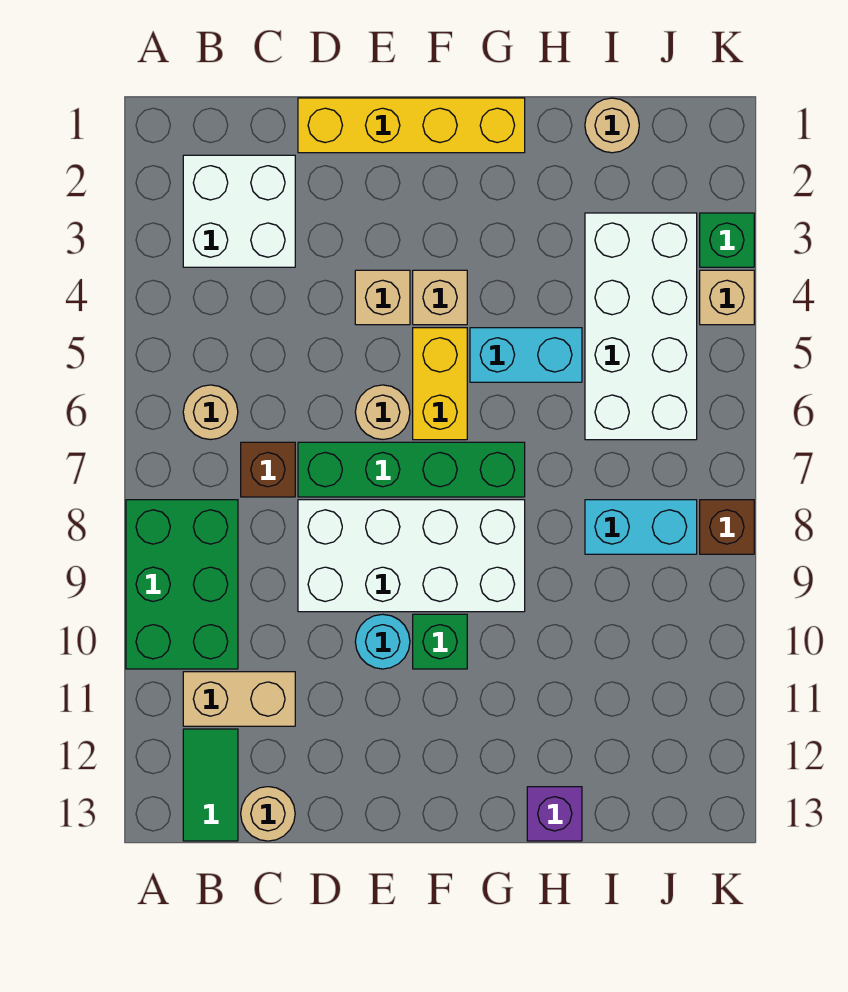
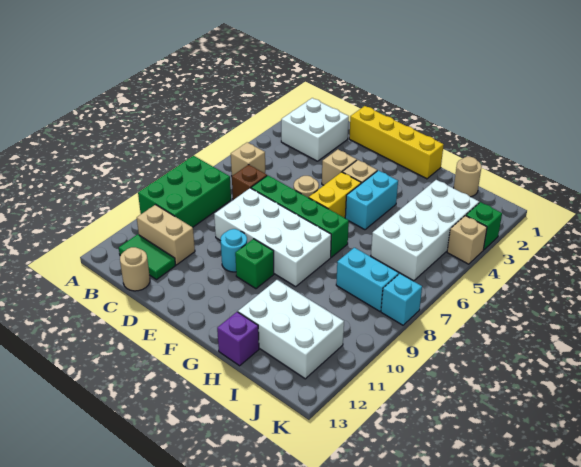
tan round brick B6 level 1 -> tan brick B6 level 1
green tile B12:B13 level 1 -> green tile B12:C12 level 1
cyan brick G5:H5 level 1 -> cyan brick G4:G5 level 1
none -> white brick H11:J12 level 1
brown brick K8 level 1 -> cyan brick K8 level 1

